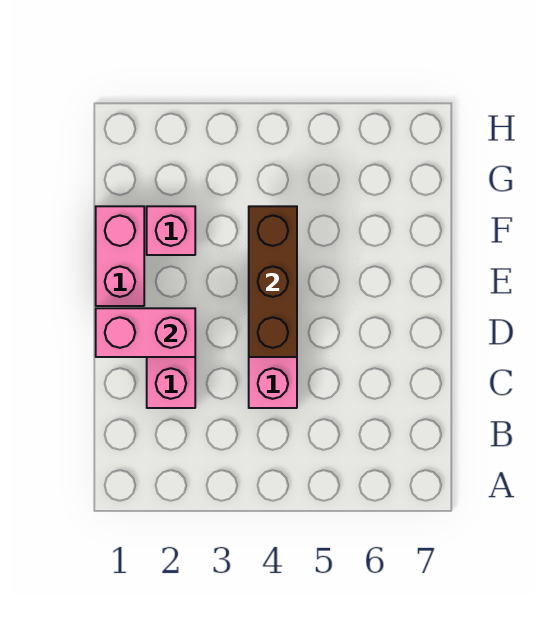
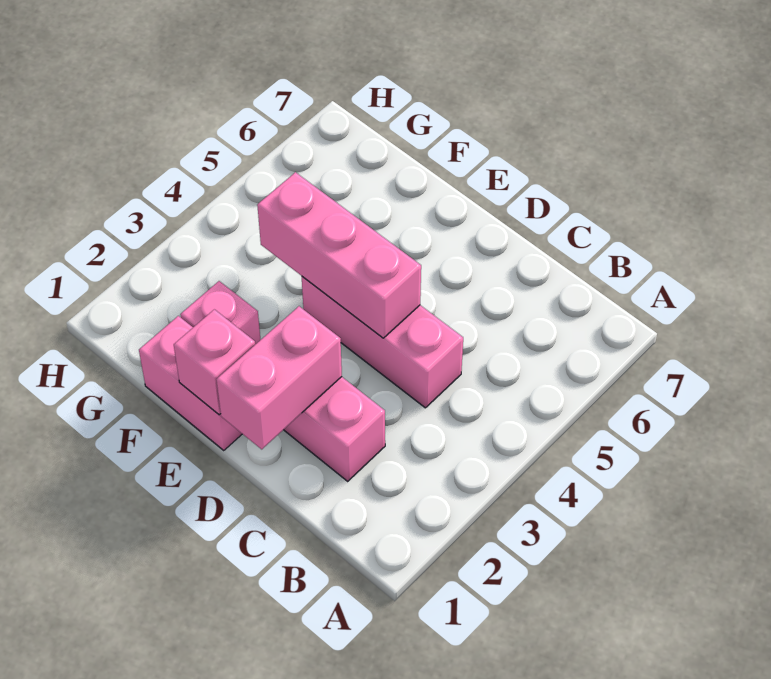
brown brick D4:F4 level 2 -> pink brick D4:F4 level 2
none -> pink brick E1 level 2

